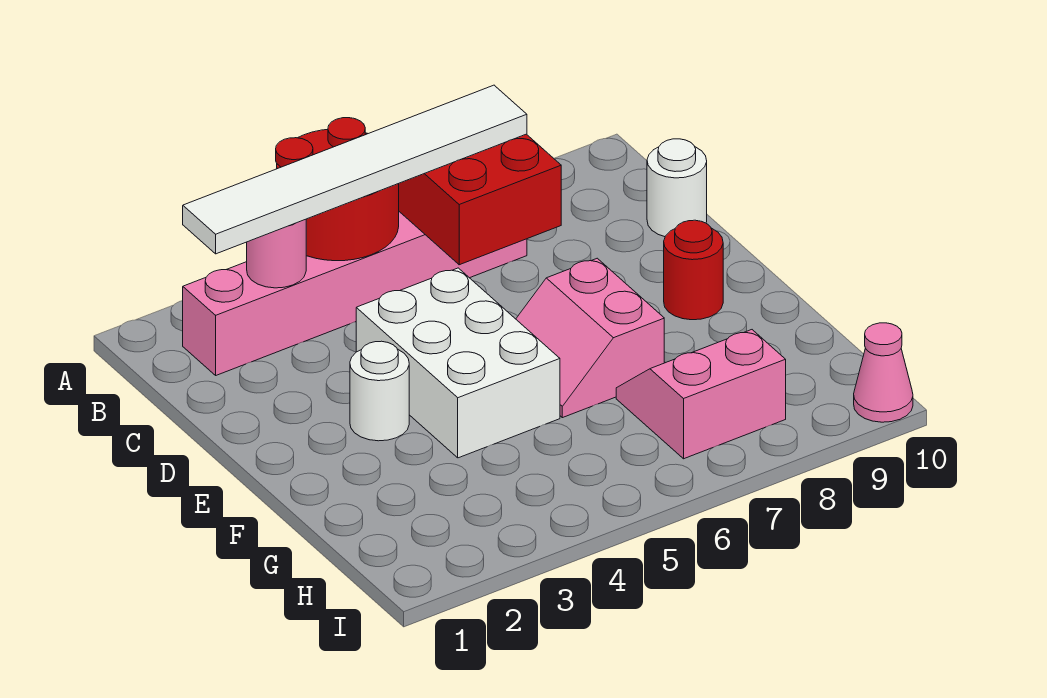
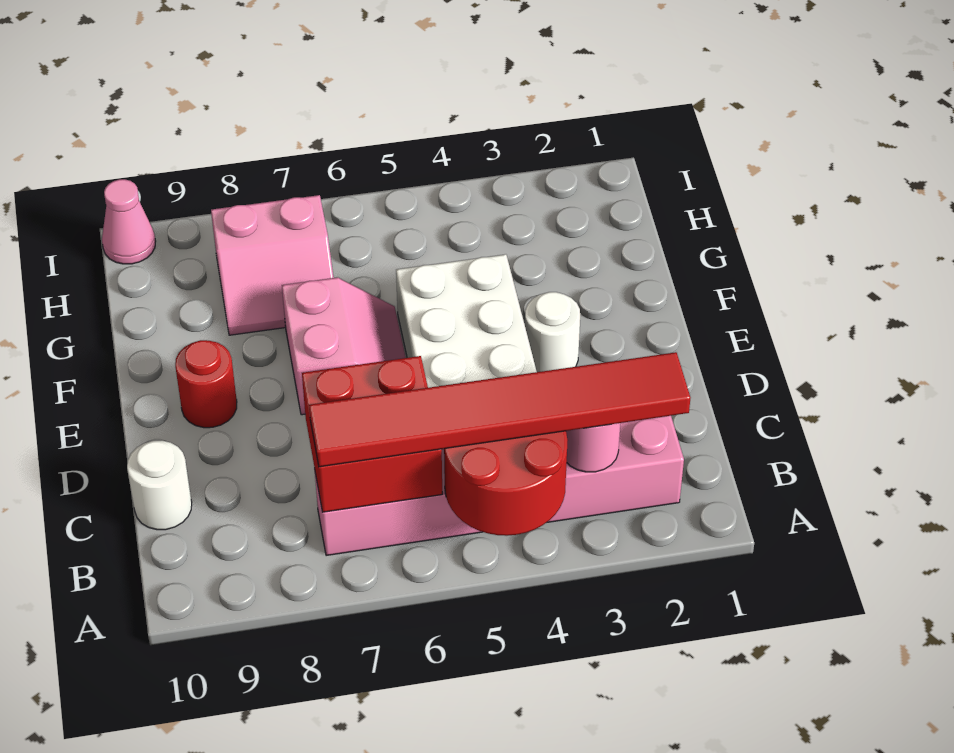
white tile B2:B7 level 3 -> red tile B2:B7 level 3

